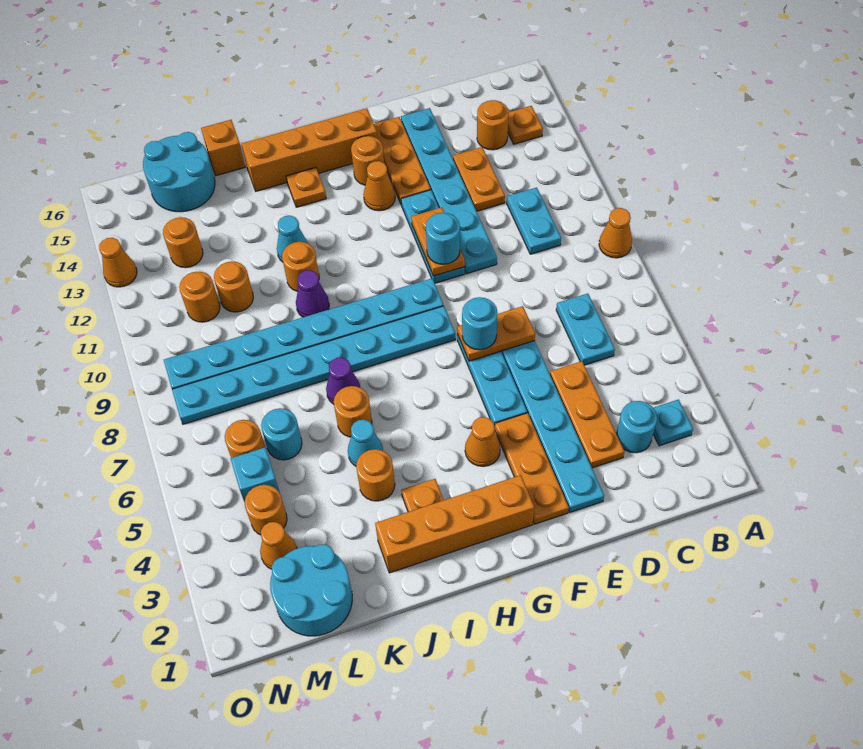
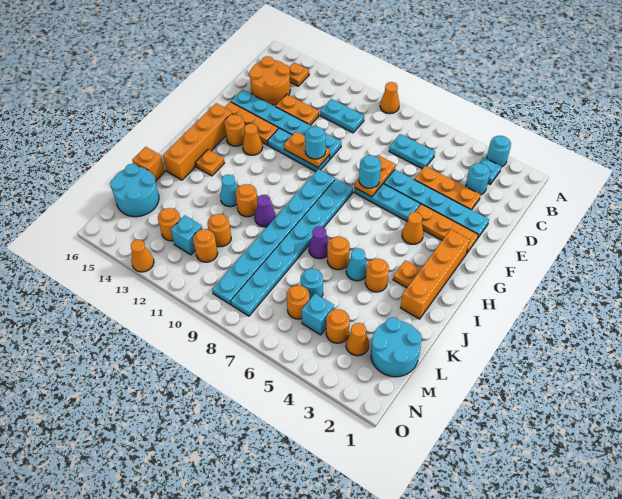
none -> cyan round brick A3 level 1
orange round brick C14 level 1 -> orange round brick C14:D15 level 1
none -> cyan brick M12 level 1

